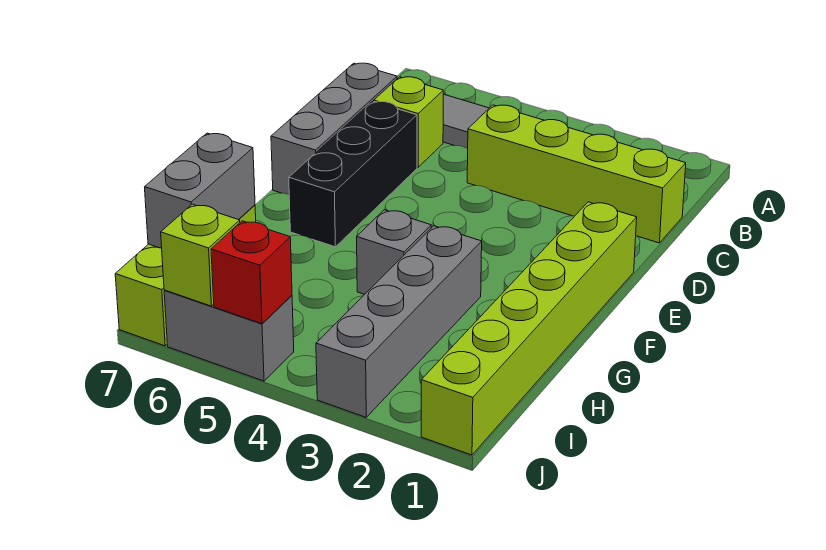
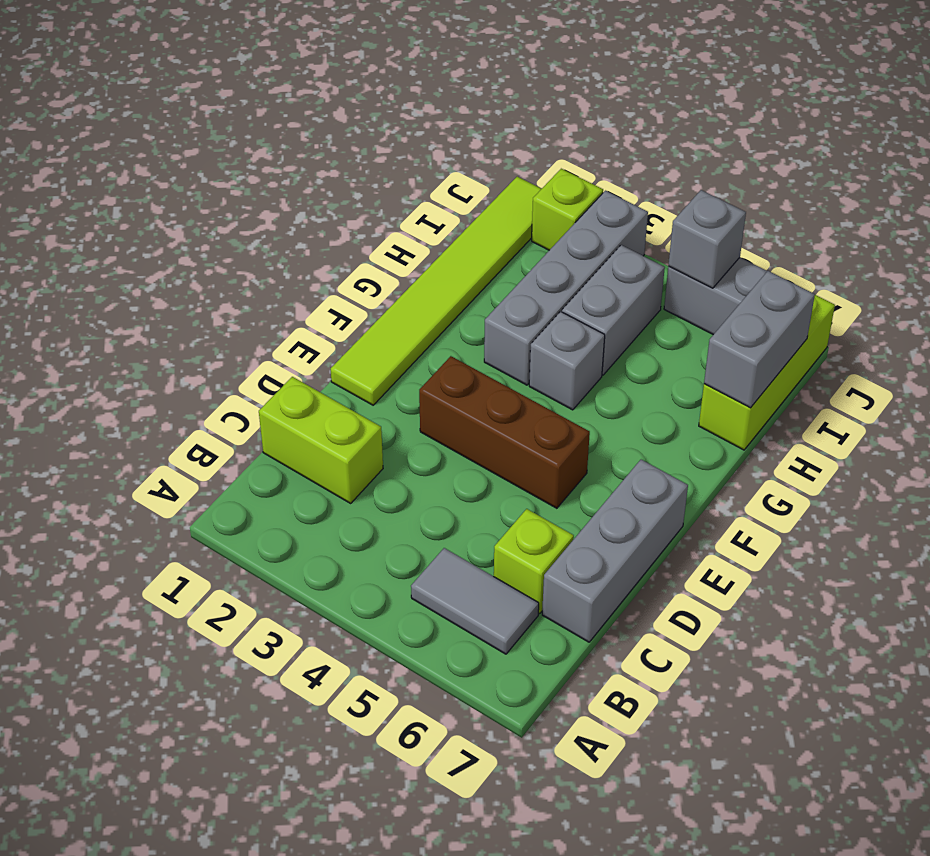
lime brick C1:C4 level 1 -> lime brick C1:C2 level 1
black brick D6:F6 level 1 -> none
lime brick E1:J1 level 1 -> lime tile E1:J1 level 1
none -> brown brick E3:E5 level 1
none -> grey brick H4:I4 level 1
red brick J5 level 2 -> grey brick J5 level 2
lime brick J6 level 2 -> lime brick J2 level 1

